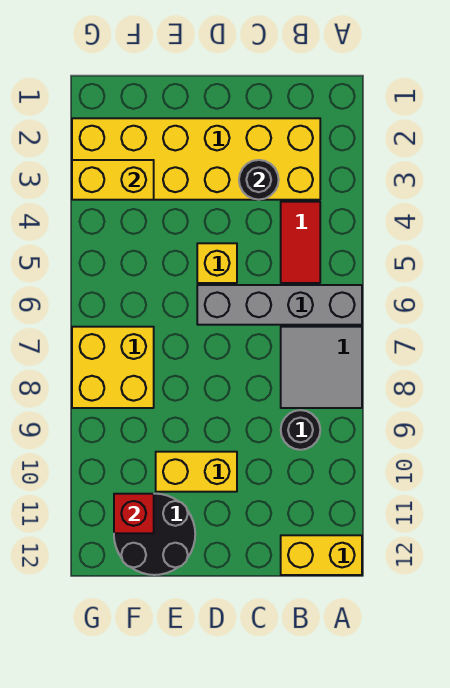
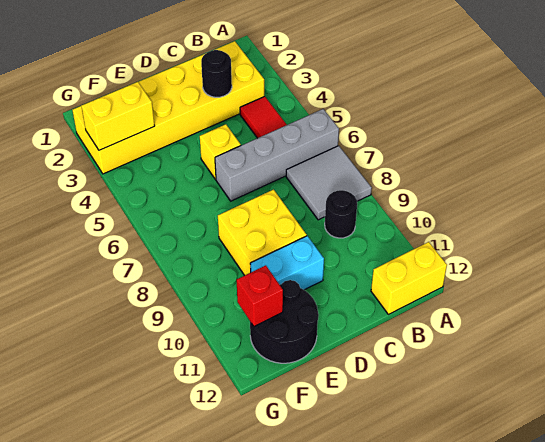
yellow brick D10:E10 level 1 -> cyan brick D10:E10 level 1
yellow brick F7:G8 level 1 -> yellow brick D8:E9 level 1

